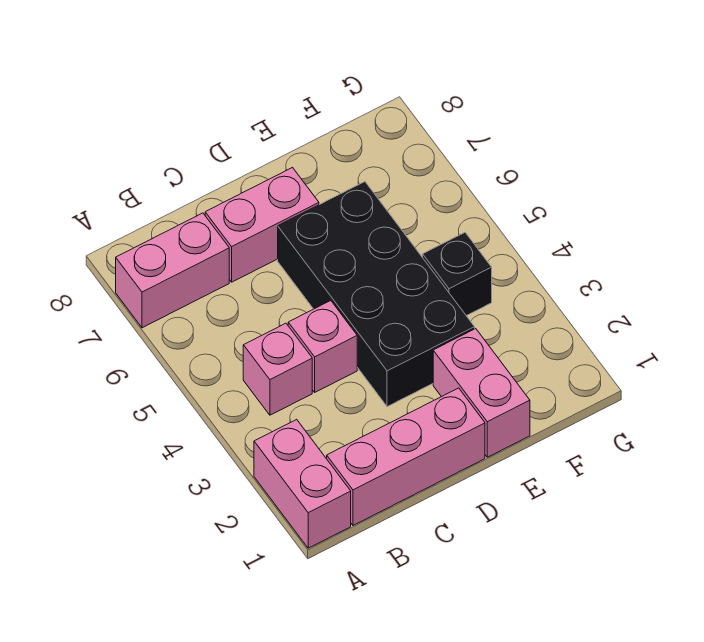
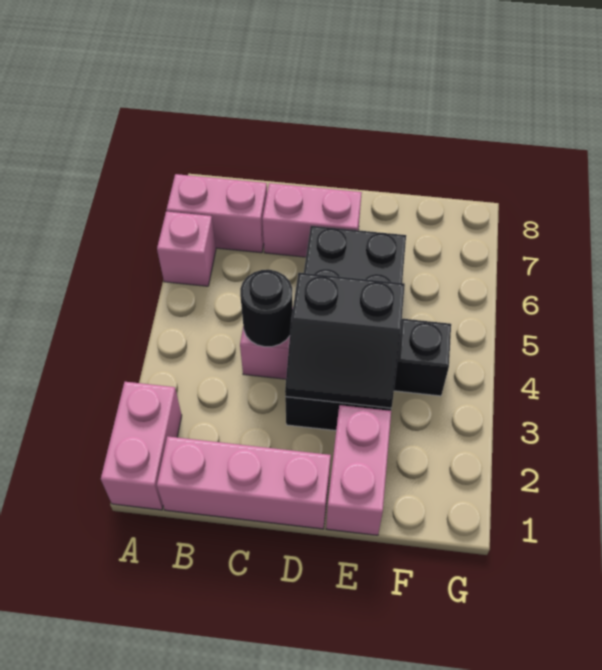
pink brick B4 level 1 -> pink brick A6 level 1
none -> black round brick C4 level 2
none -> black slope D3:E4 level 2 top 4

